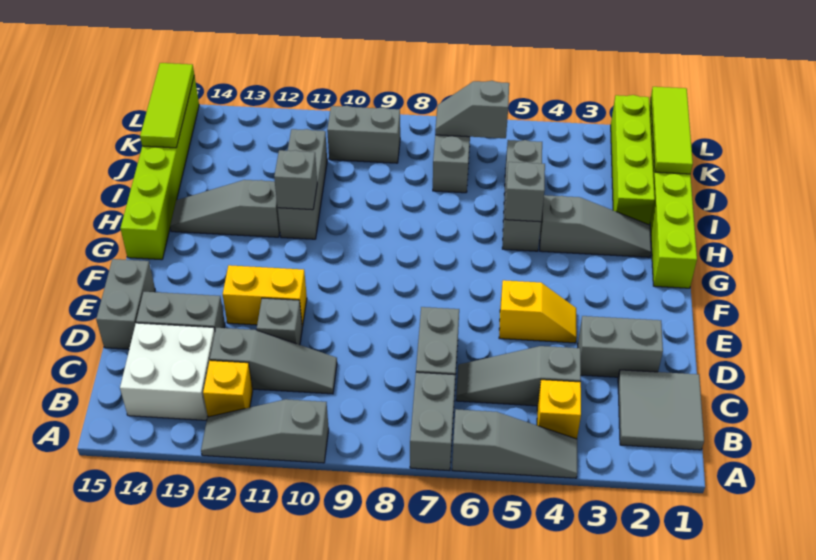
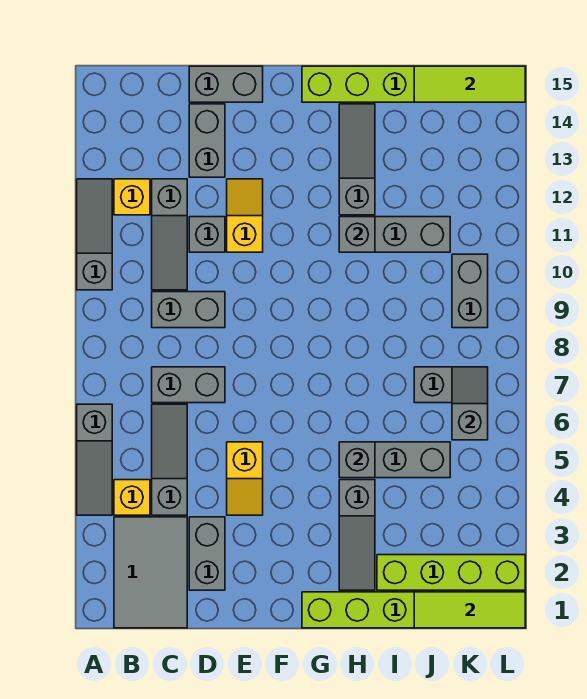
grey brick A7:B7 level 1 -> grey brick C9:D9 level 1
grey tile B1:C2 level 1 -> grey tile B1:C3 level 1
white brick B13:C14 level 1 -> none
yellow brick E11:E12 level 1 -> yellow slope E11:E12 level 1 top 11

